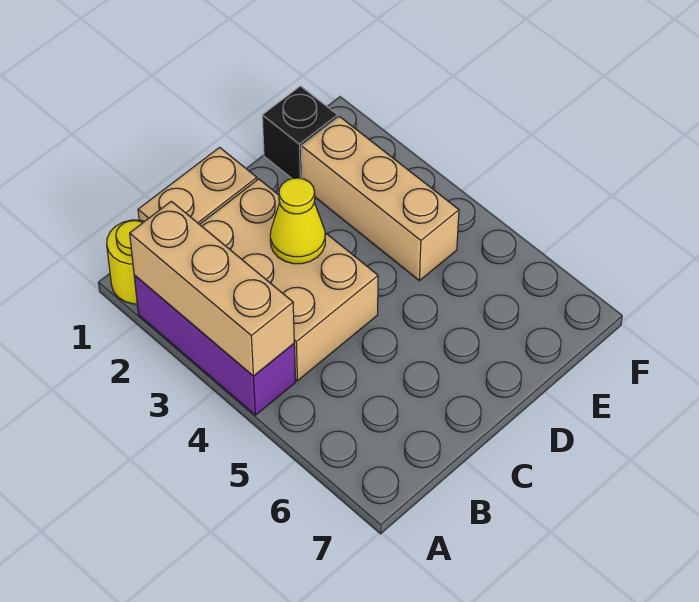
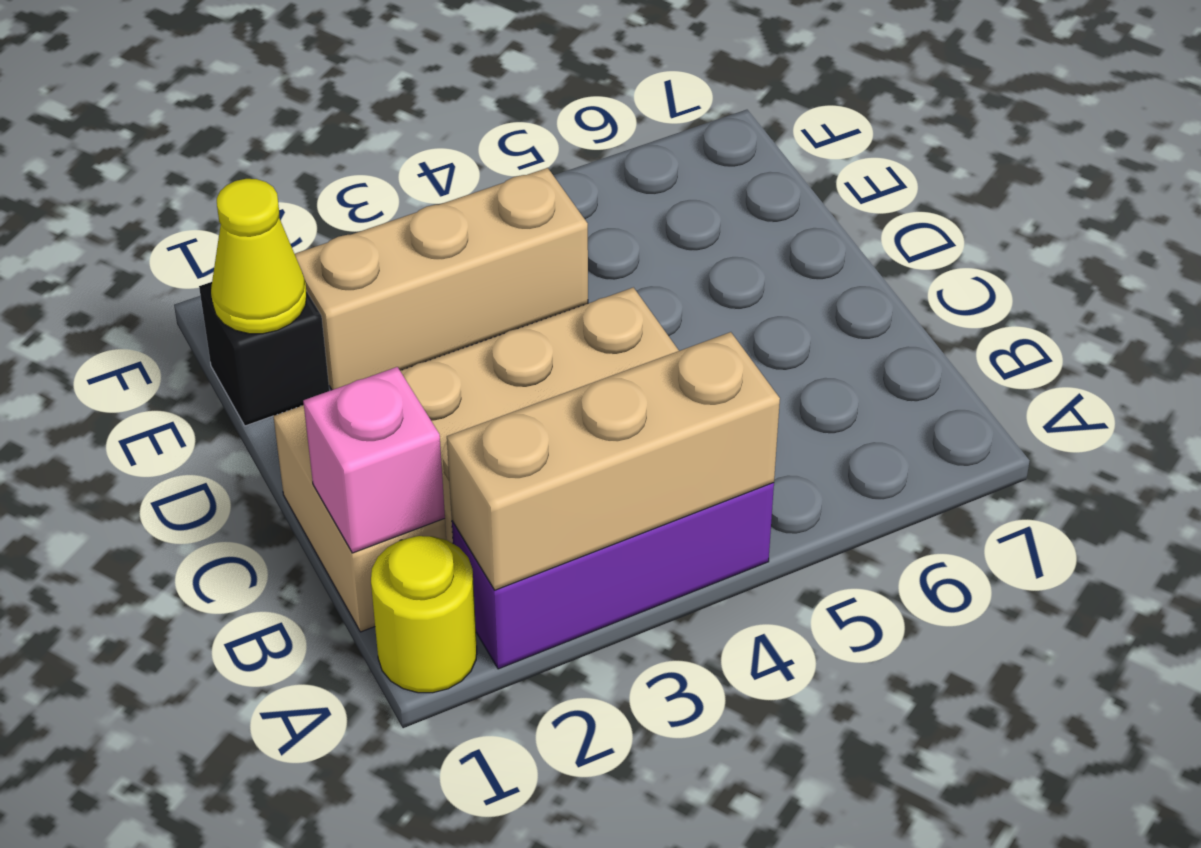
none -> pink brick B1 level 2
yellow cone C3 level 2 -> yellow cone E1 level 2

